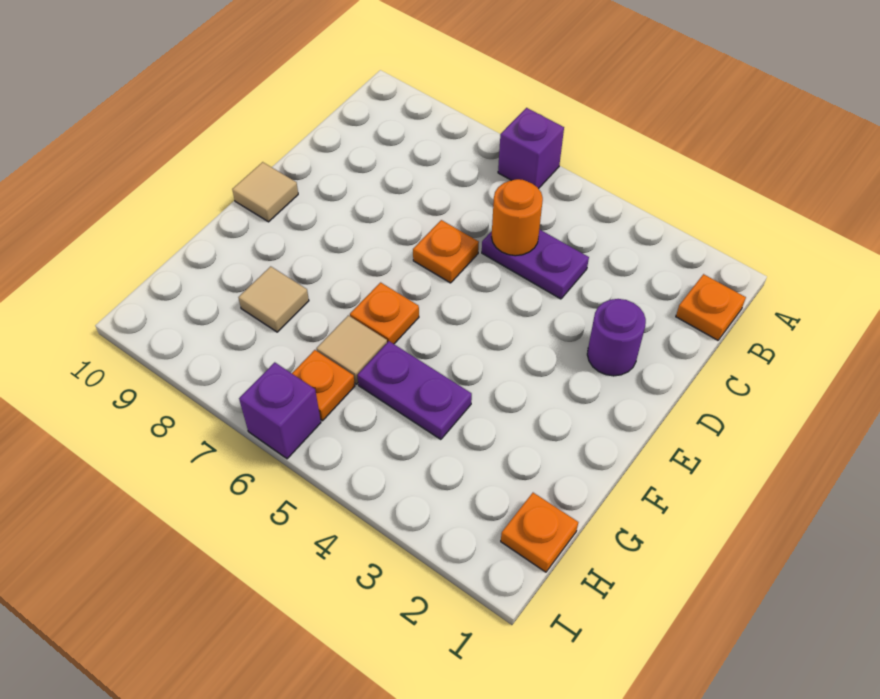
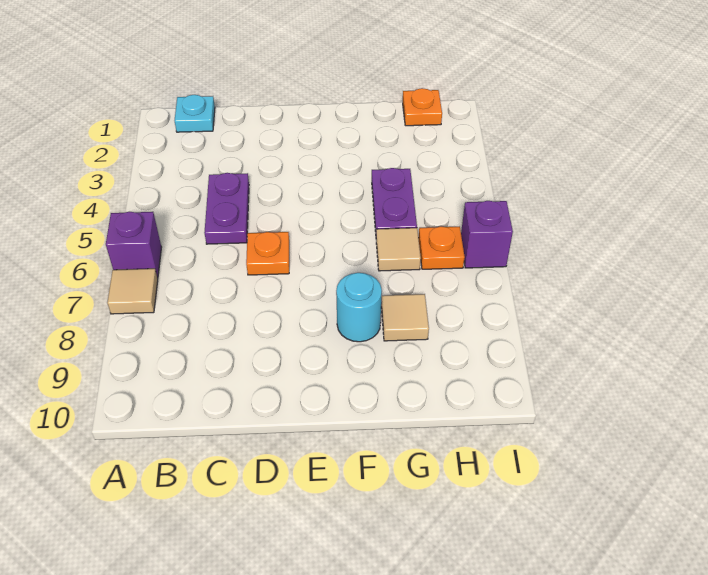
orange plate B1 level 1 -> cyan plate B1 level 1
orange round brick C5 level 2 -> none
purple round brick D2 level 1 -> none
tan tile E10 level 1 -> tan tile A7 level 1
orange plate F6 level 1 -> none
none -> cyan round brick F8 level 1

